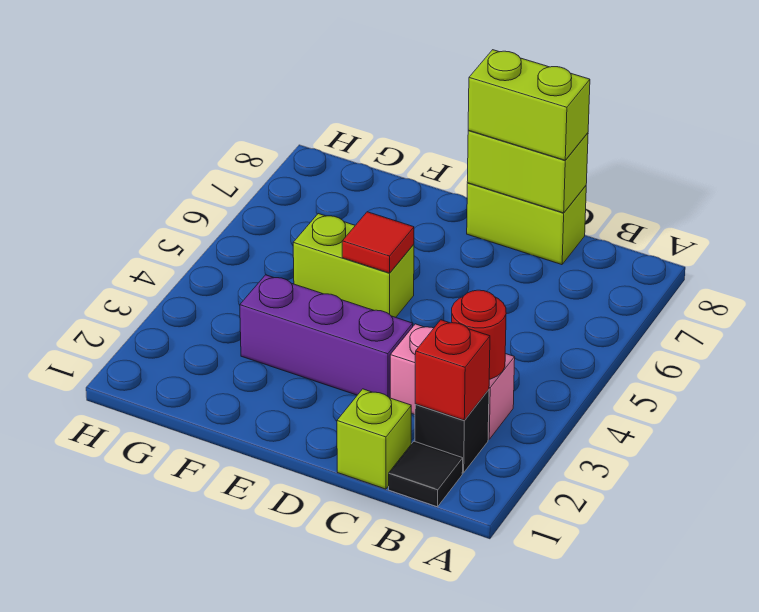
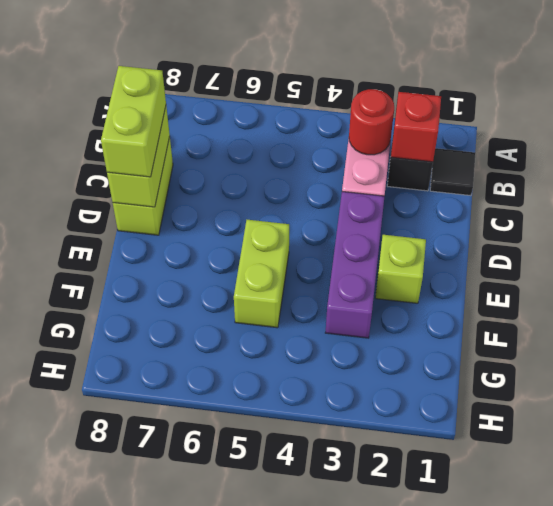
lime brick C1 level 1 -> lime brick E2 level 1
red tile E5 level 2 -> none

